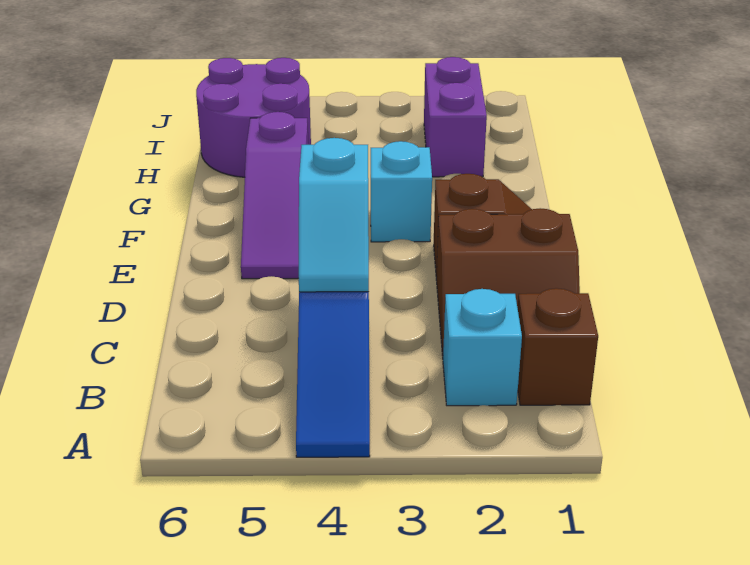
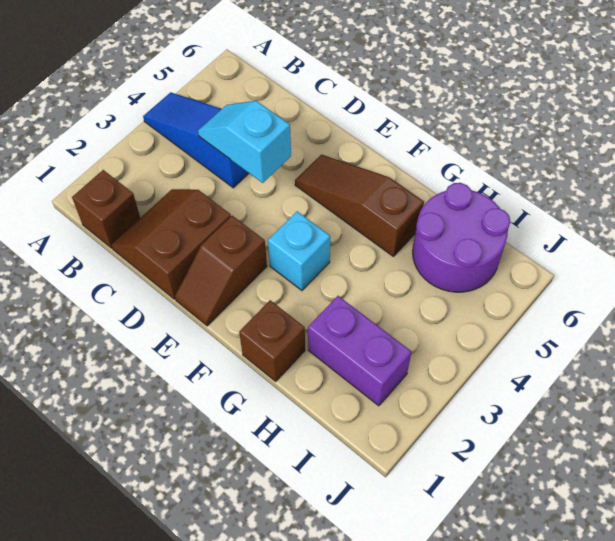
cyan brick B2 level 1 -> none
purple slope E5:G5 level 1 top G -> brown slope E5:G5 level 1 top G
none -> brown brick G1 level 1

